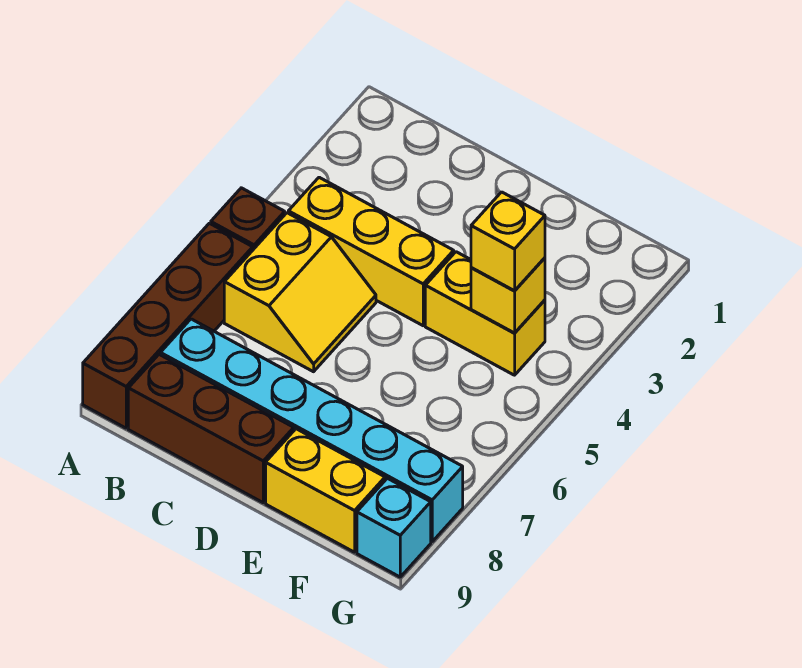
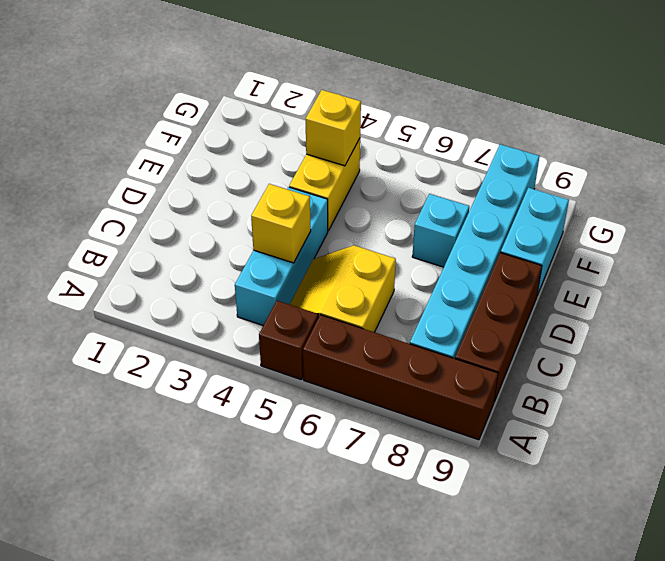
yellow brick B4:D4 level 1 -> cyan brick B4:D4 level 1
yellow slope B5:C6 level 1 top B -> yellow slope B5:C6 level 1 top 6
yellow brick E9:F9 level 1 -> cyan brick E9:F9 level 1
yellow brick F4 level 3 -> yellow brick C4 level 2
cyan brick G9 level 1 -> cyan brick E7 level 1

